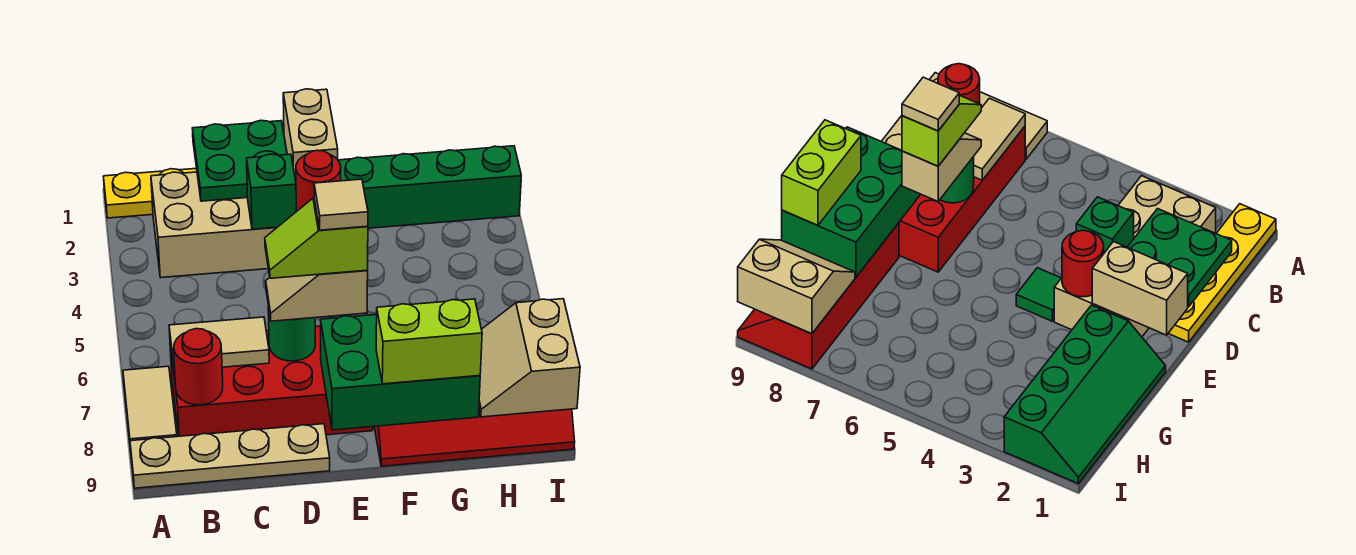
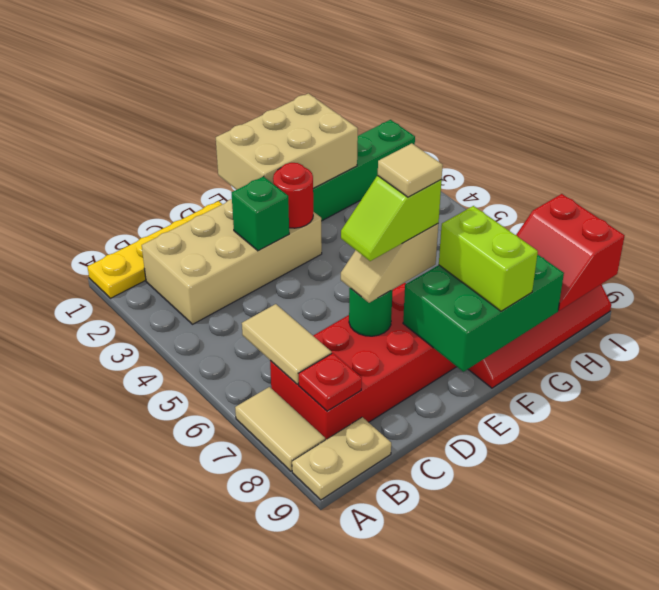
tan plate A9:D9 level 1 -> tan plate A9:B9 level 1
tan tile B7:C7 level 2 -> tan tile B6:B7 level 2
red round brick B8 level 2 -> red plate B8 level 2
green plate C1:D2 level 2 -> none
tan brick E1:E2 level 2 -> tan brick E1:G2 level 2
green tile E4 level 1 -> none
lime brick F9:G9 level 3 -> lime brick F8:F9 level 3
tan slope H8:I9 level 2 top I -> red slope H8:I9 level 2 top I

